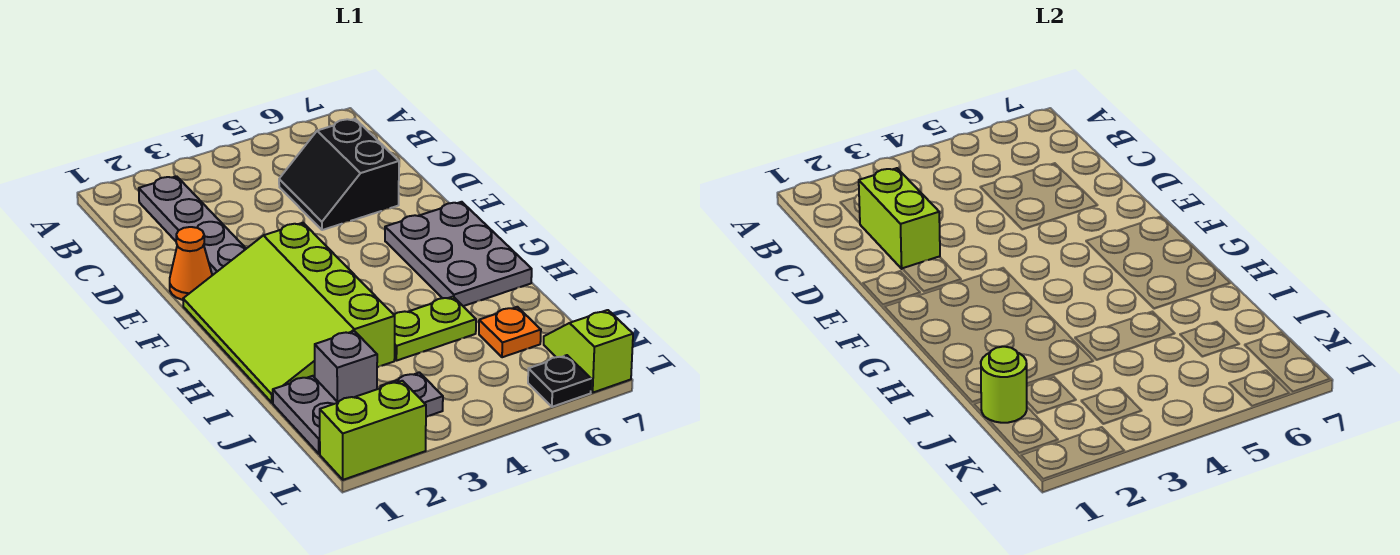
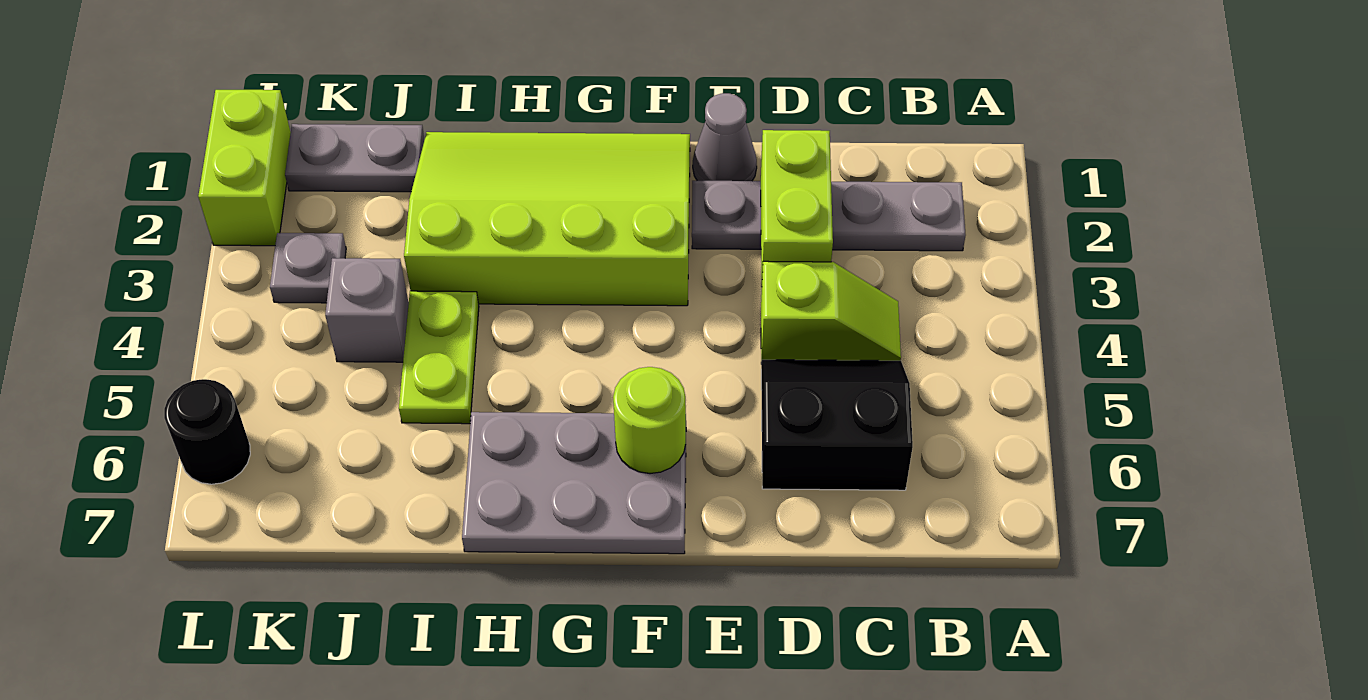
lime brick C2:D2 level 2 -> lime brick D2:D3 level 2
orange cone E1 level 1 -> grey cone E1 level 1
lime round brick J1 level 2 -> lime round brick F6 level 2
grey brick J2 level 1 -> grey brick J4 level 1
orange plate J6 level 1 -> none
lime slope K7:L7 level 1 top L -> lime slope C4:D4 level 1 top D
black plate L6 level 1 -> black round brick L6 level 1

